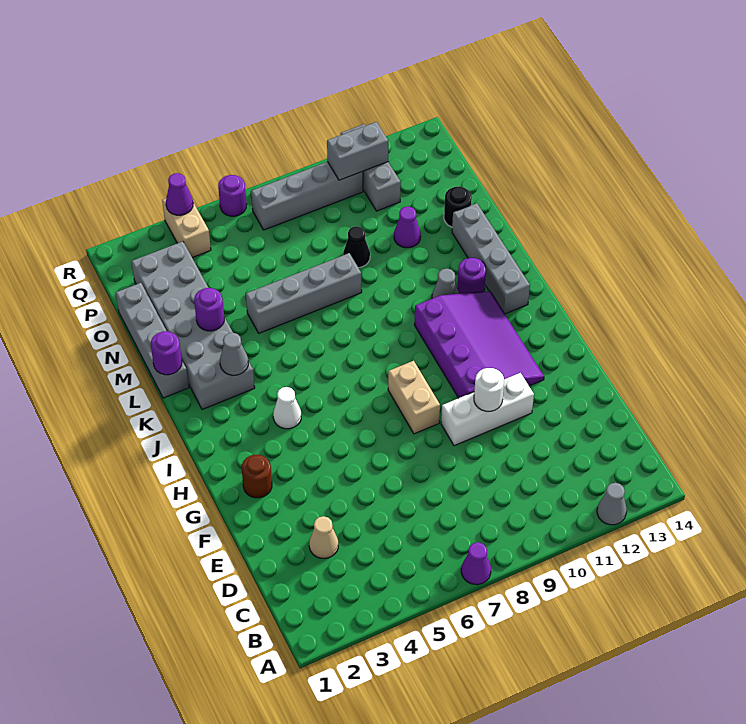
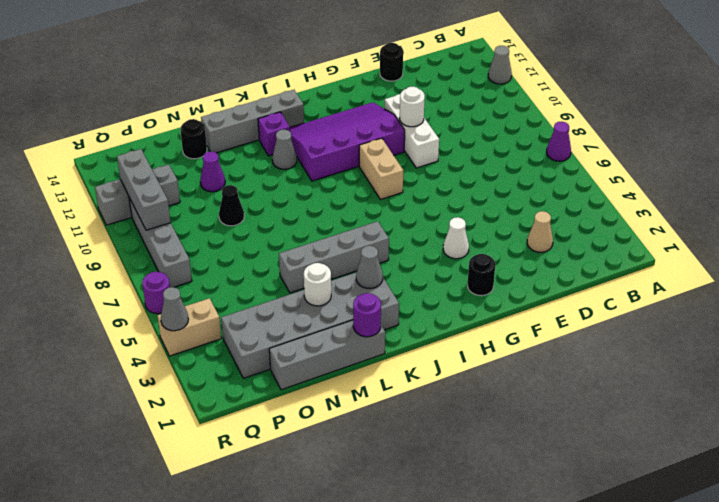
none -> black round brick E14 level 1
brown round brick G2 level 1 -> black round brick G2 level 1
tan brick G8:H8 level 1 -> tan brick H8:H9 level 1
white cone I4 level 1 -> white cone G4 level 1
purple round brick K12 level 1 -> purple brick K12 level 1
purple round brick M3 level 2 -> white round brick M3 level 2
grey brick M5:M8 level 1 -> grey brick J5:M5 level 1
grey brick Q10:Q11 level 2 -> grey brick Q9:Q11 level 2
purple cone R4 level 2 -> grey cone R4 level 2

